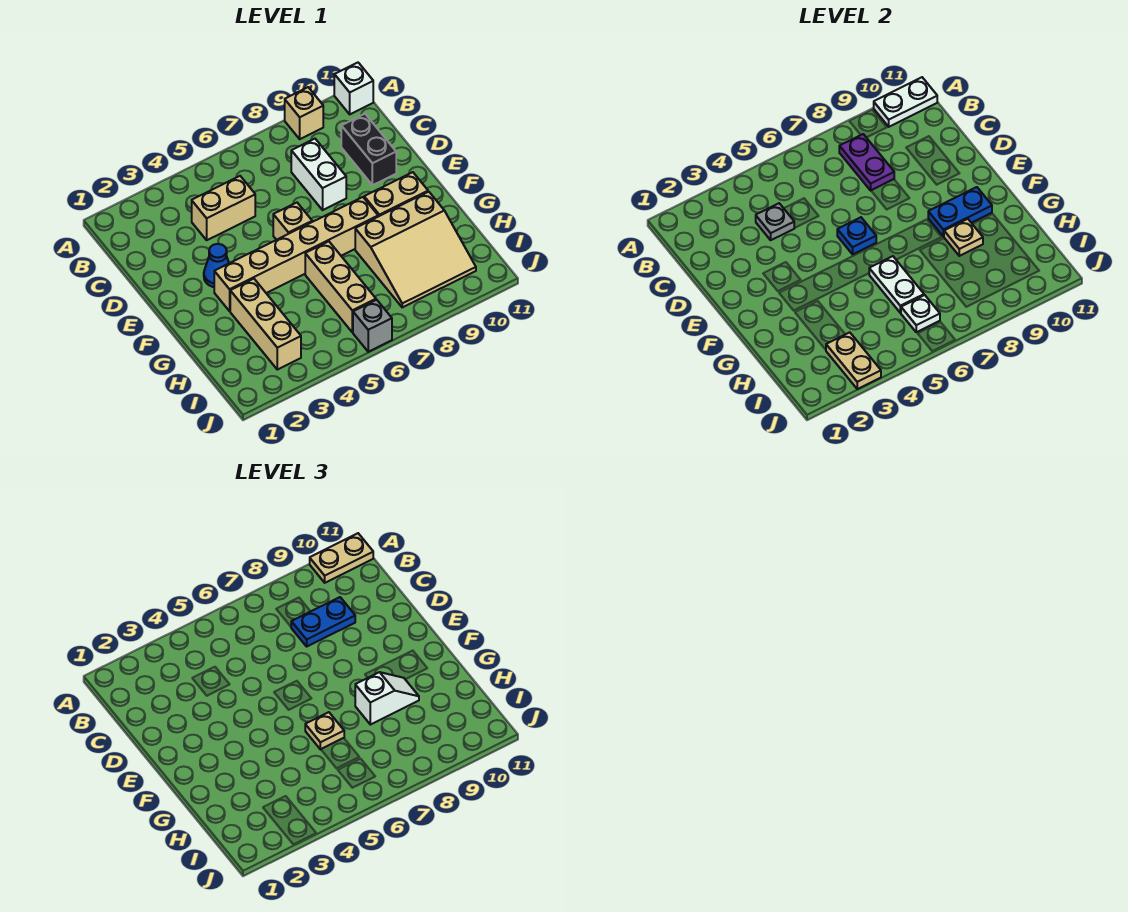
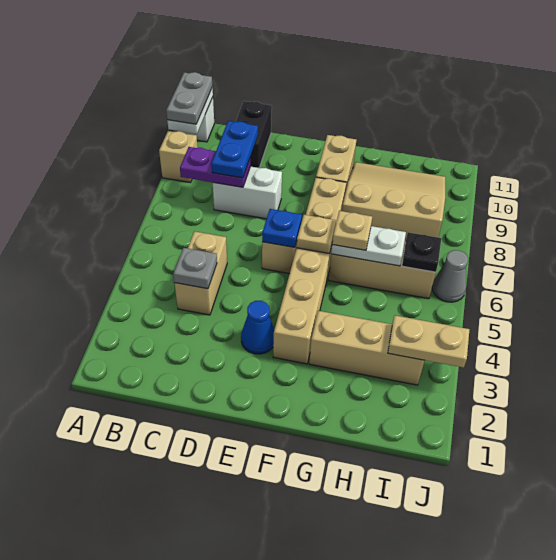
tan plate A10:A11 level 3 -> grey plate A10:A11 level 3
black brick C10:D10 level 1 -> black brick C10:C11 level 1
blue plate F9:F10 level 2 -> none
tan slope G8:I10 level 1 top G -> tan slope G8:I10 level 1 top 8
white slope G8:G9 level 3 top 8 -> none
tan plate G9 level 2 -> tan plate F6 level 2
white plate I6 level 2 -> black plate I6 level 2
grey brick J6 level 1 -> grey cone J6 level 1

